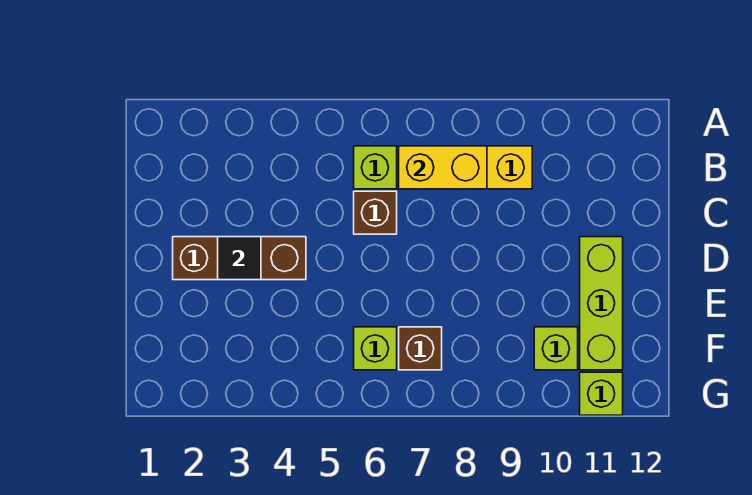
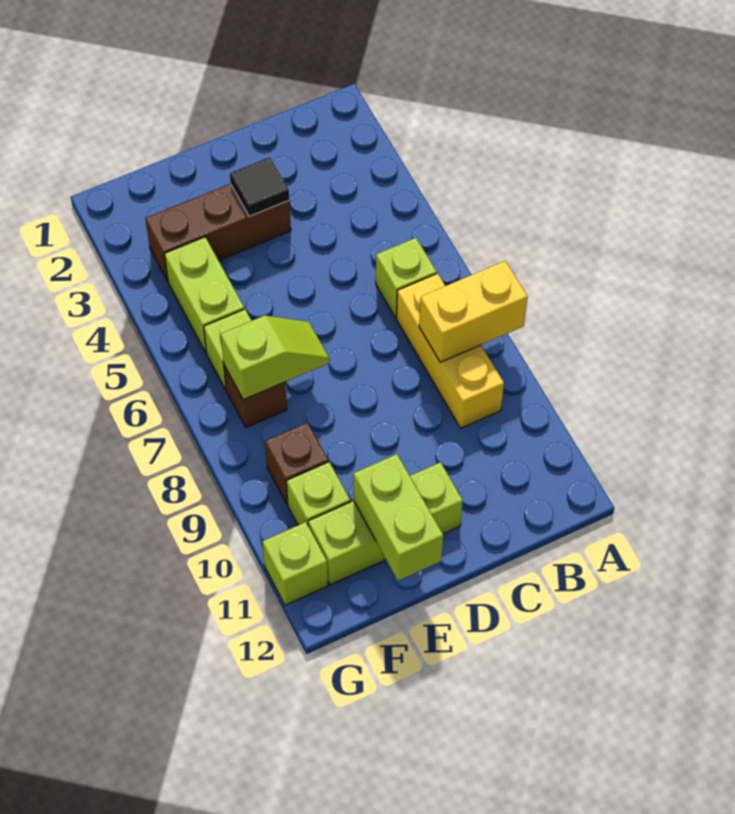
yellow brick B7:B8 level 2 -> yellow brick A8:B8 level 2
brown brick C6 level 1 -> brown brick F9 level 1
brown brick D2:D4 level 1 -> brown brick D3:F3 level 1
none -> lime slope E7:F7 level 2 top F
none -> lime brick E11:E12 level 2
none -> lime brick F4:F5 level 1

